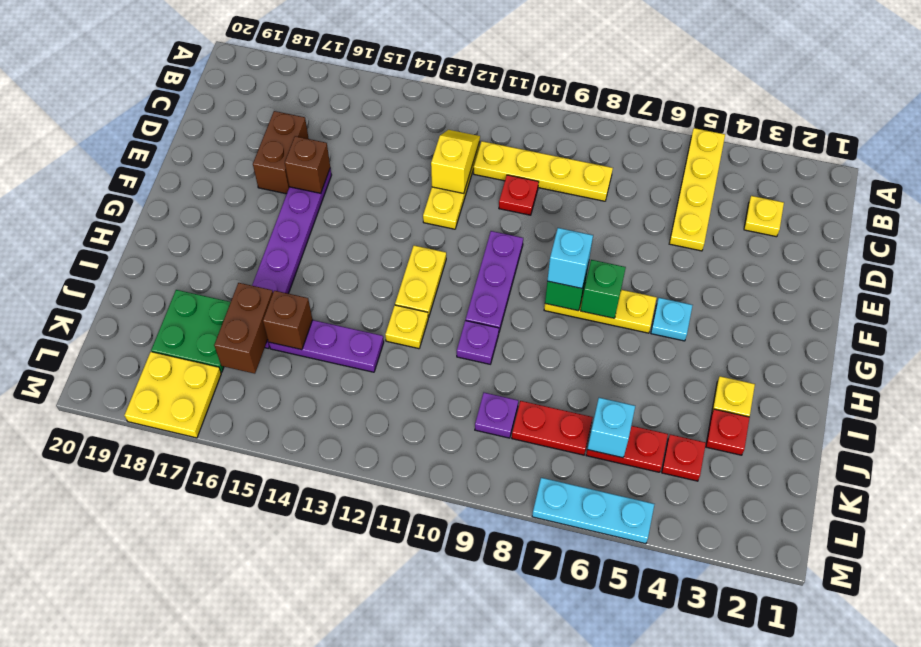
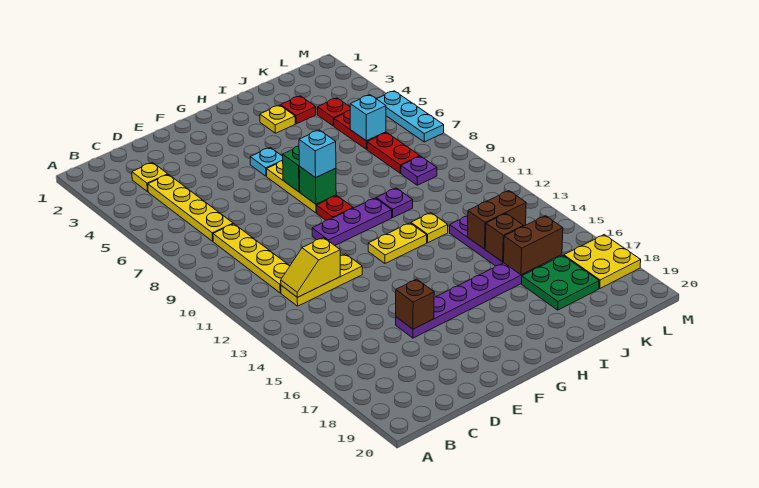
yellow plate A5:D5 level 1 -> yellow plate C4:C7 level 1
red plate D10 level 1 -> red plate G9 level 1
brown brick D17:E17 level 1 -> brown brick J14:K14 level 2

